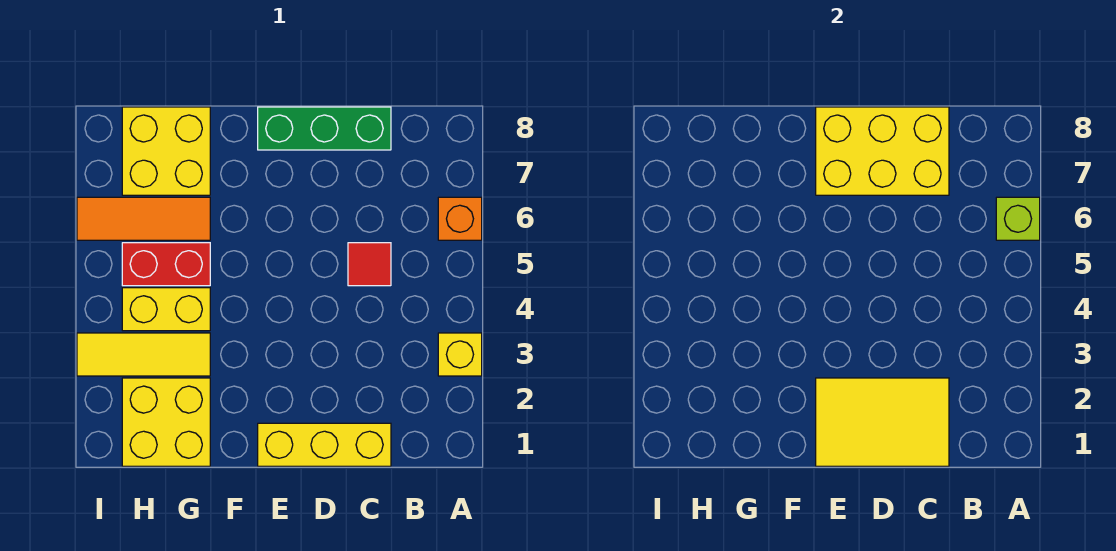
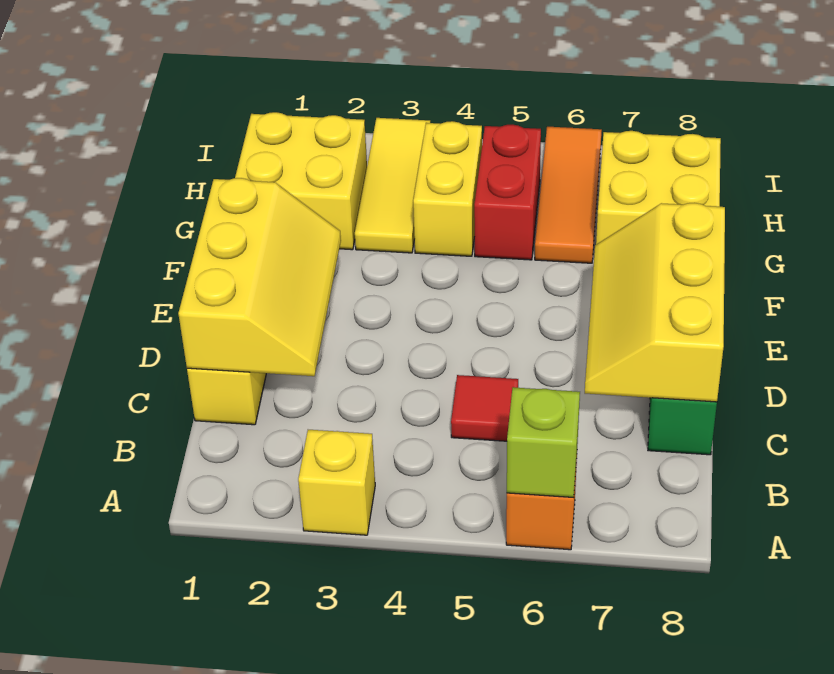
yellow tile C1:E2 level 2 -> yellow slope C1:E2 level 2 top 1
yellow brick C7:E8 level 2 -> yellow slope C7:E8 level 2 top 8

